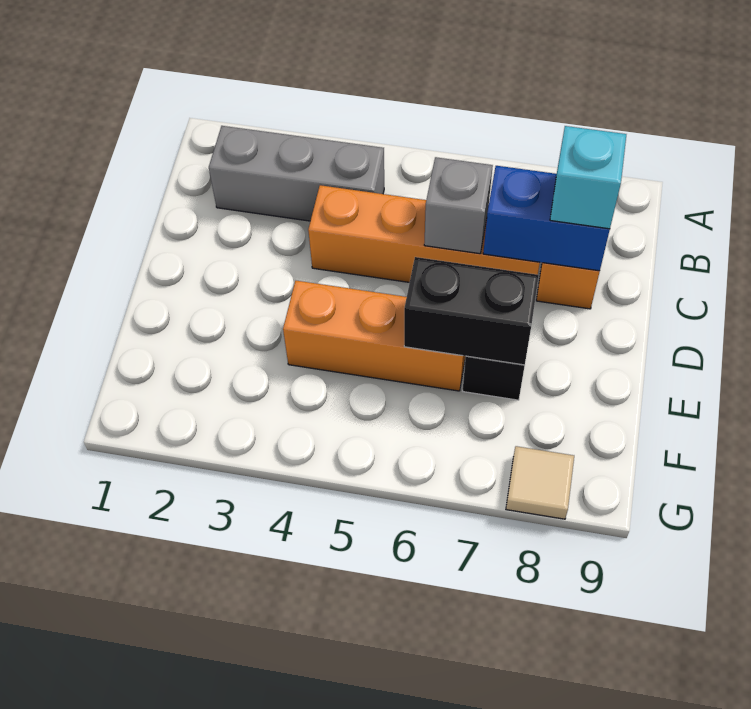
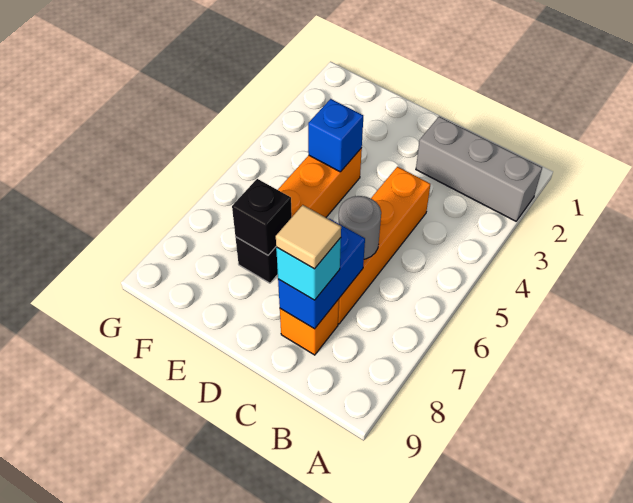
grey brick B2:B4 level 1 -> grey brick A2:C2 level 1
grey brick C6 level 2 -> grey round brick C6 level 2
none -> blue brick E4 level 2
black brick E6:E7 level 2 -> black brick E7 level 2
tan tile G8 level 1 -> tan tile C8 level 4

